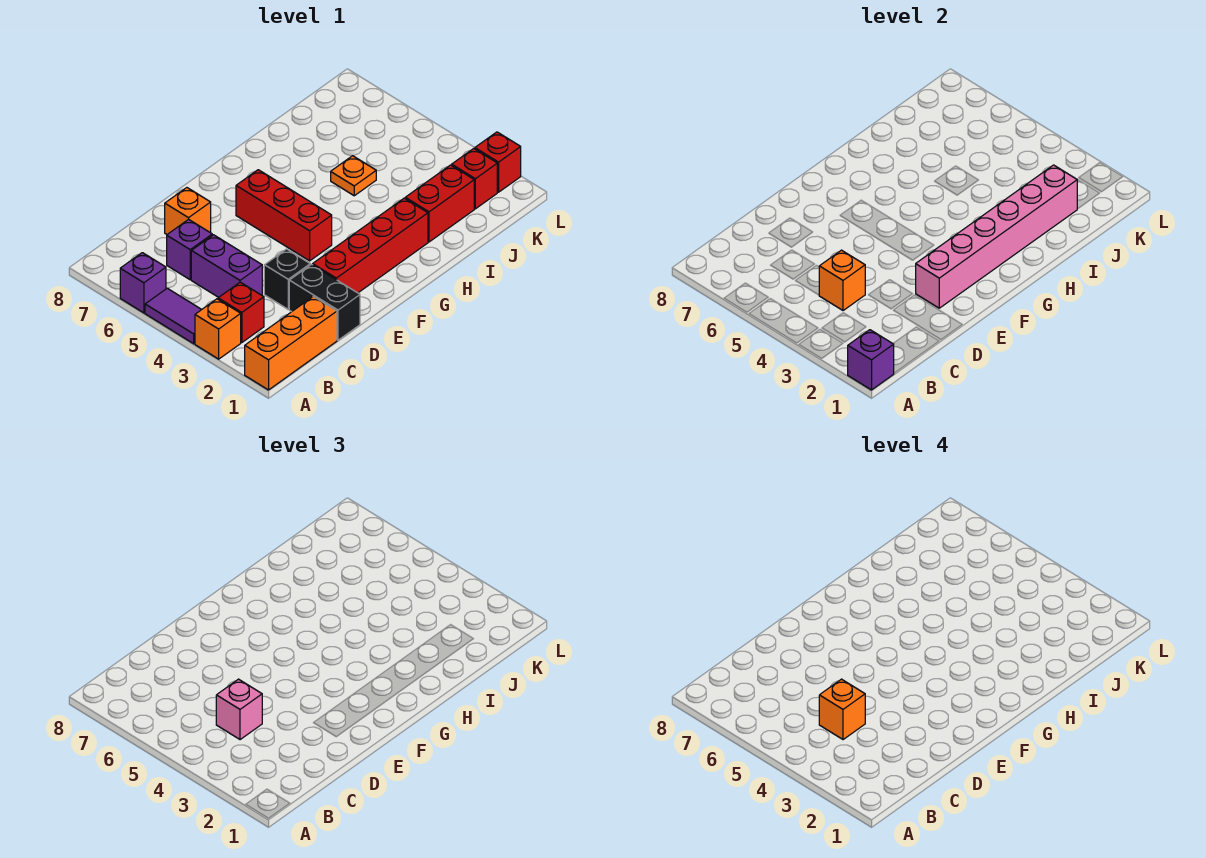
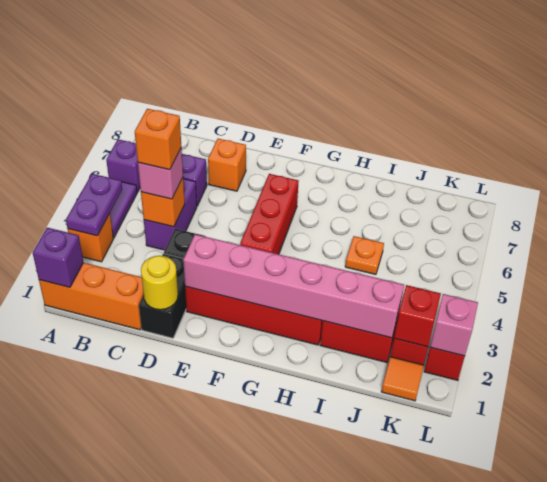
none -> purple plate A3:A4 level 2
red brick B3 level 1 -> red brick K2 level 2
none -> yellow round brick D1 level 2
none -> orange tile K1 level 1
none -> pink brick L2 level 2

